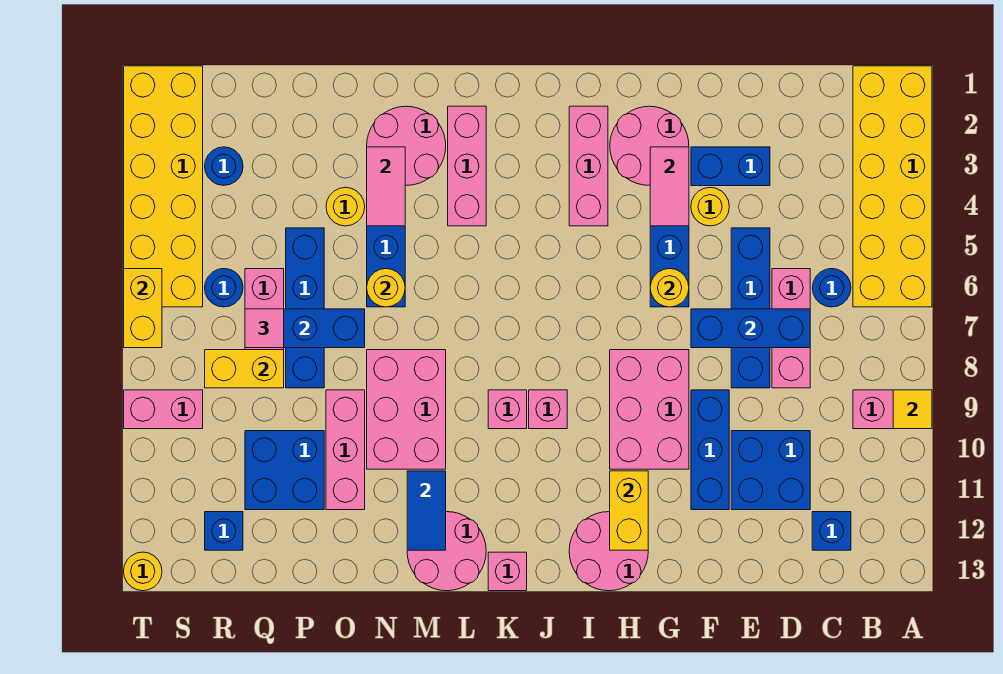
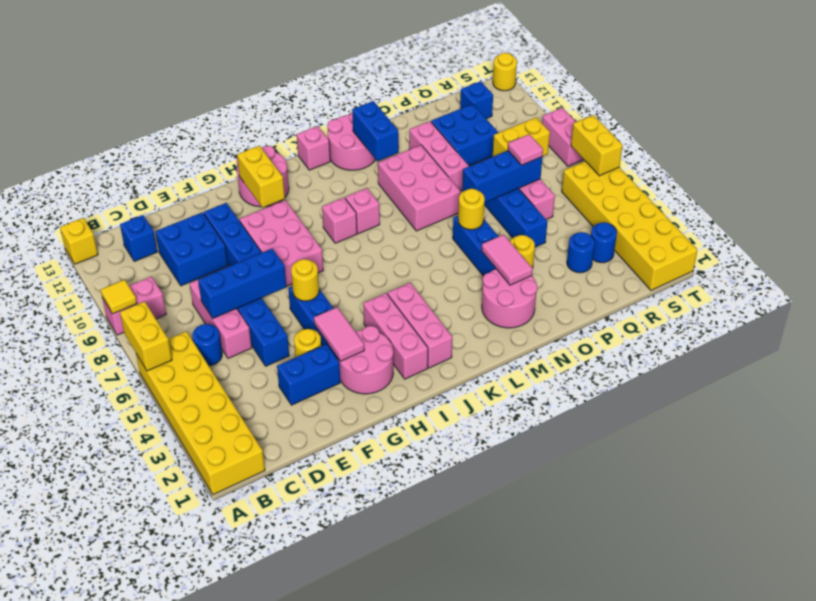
none -> yellow brick A6:A7 level 2
none -> yellow brick A13 level 1
pink brick L2:L4 level 1 -> pink brick J2:J4 level 1
blue tile M11:M12 level 2 -> blue brick M11:M12 level 2
blue round brick R6 level 1 -> blue round brick Q3 level 1
pink brick S9:T9 level 1 -> pink brick T8:T9 level 1

